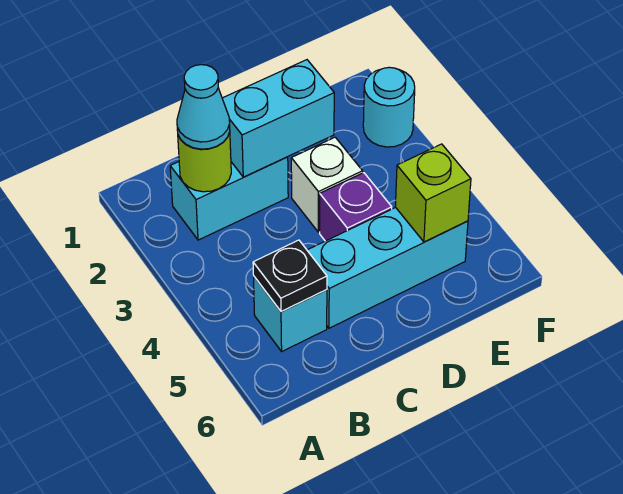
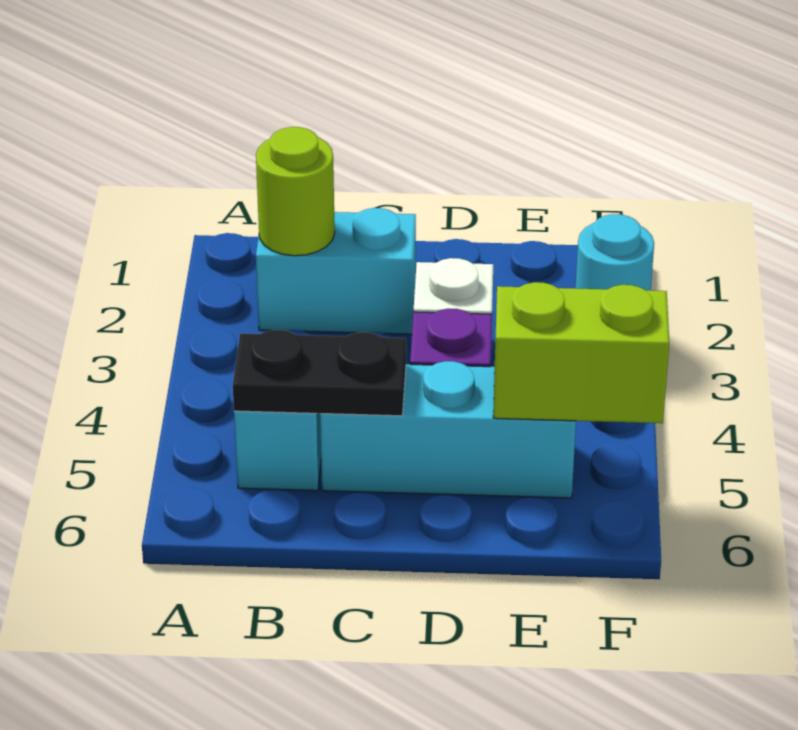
cyan cone B2 level 3 -> none
black plate B5 level 2 -> black plate B5:C5 level 2
cyan brick C2:D2 level 2 -> none
lime brick E5 level 2 -> lime brick E5:F5 level 2

